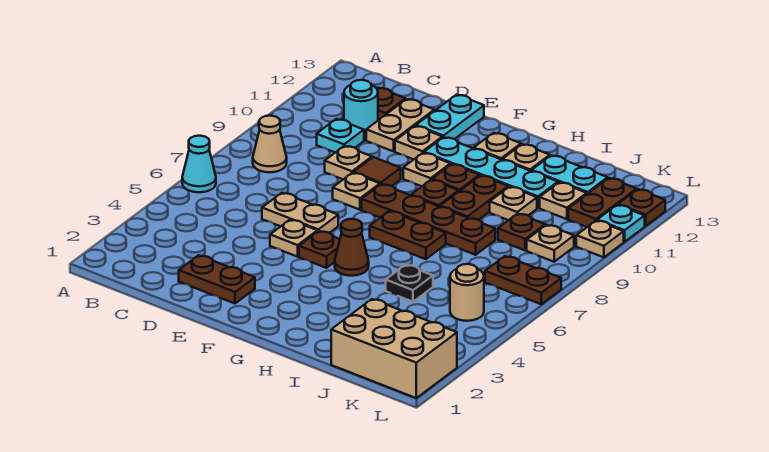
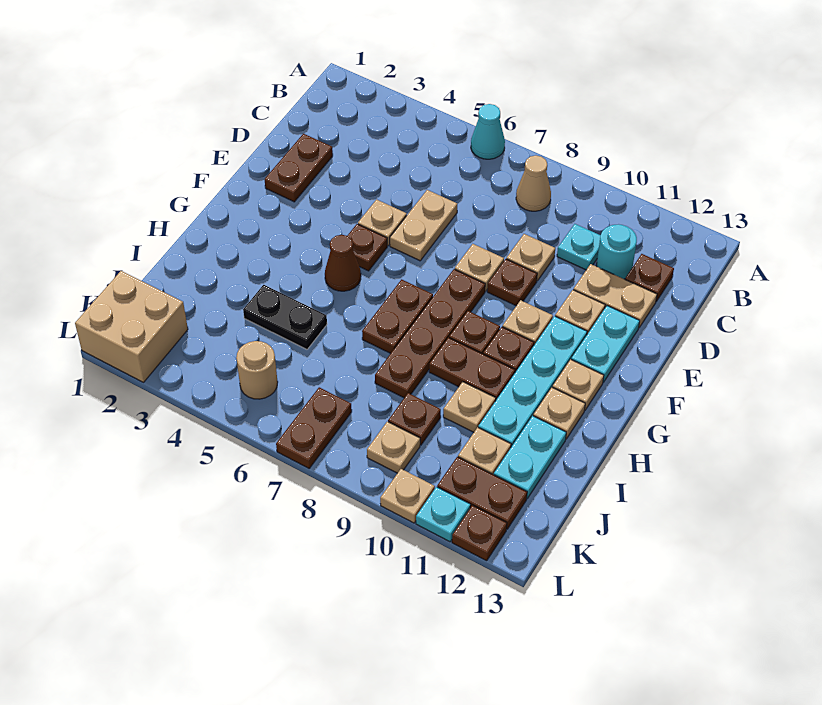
brown tile E9 level 1 -> brown plate E9 level 1
cyan plate E12:E13 level 1 -> cyan plate E12:F12 level 1
black plate I5 level 1 -> black plate I4:I5 level 1
tan brick J1:L2 level 1 -> tan brick K1:L2 level 1

